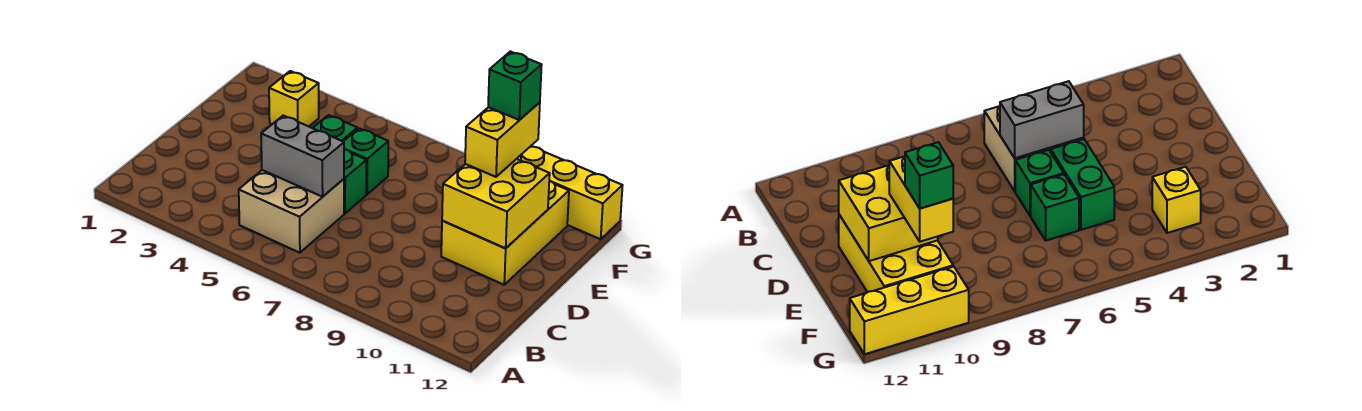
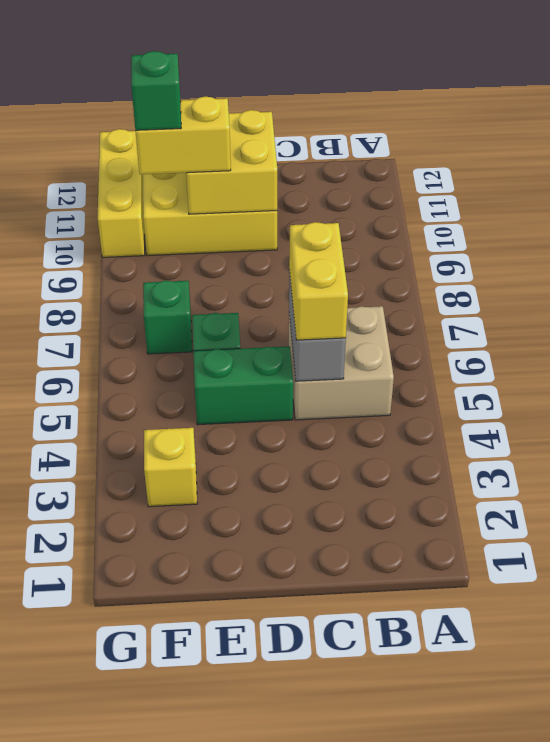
none -> yellow brick C5:C6 level 3
green brick D6 level 1 -> green brick F7 level 1

